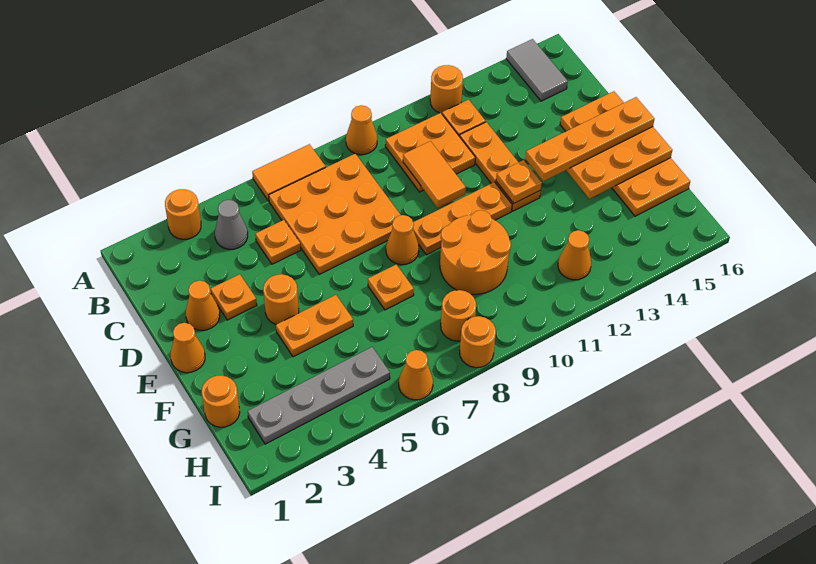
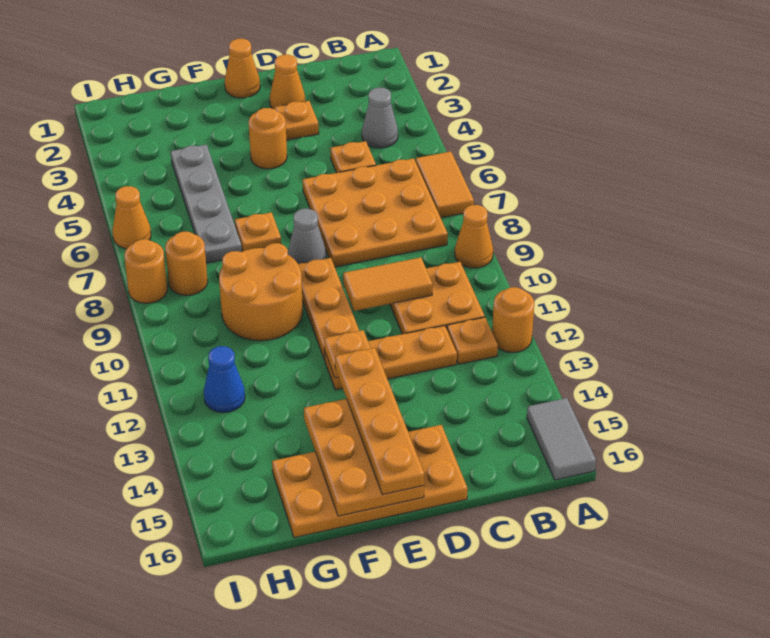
orange round brick A3 level 1 -> none
grey tile A15:B15 level 1 -> grey tile A15:A16 level 1
orange cone E8 level 1 -> grey cone E8 level 1
orange plate F4:F5 level 1 -> none
orange round brick G1 level 1 -> none
grey plate H2:H5 level 1 -> grey plate G4:G7 level 1
orange cone H12 level 1 -> blue cone H12 level 1

